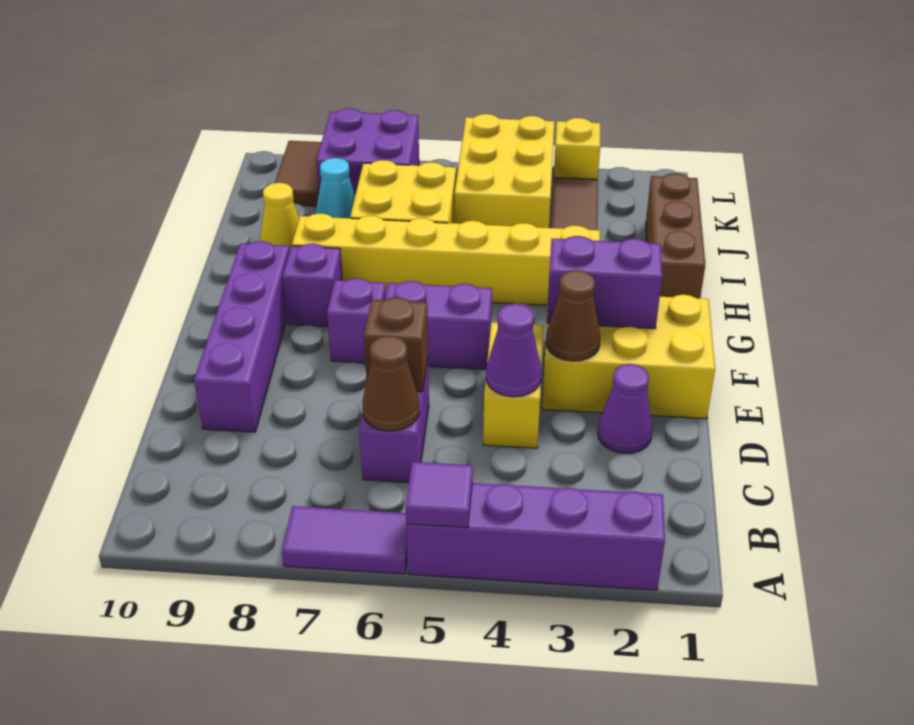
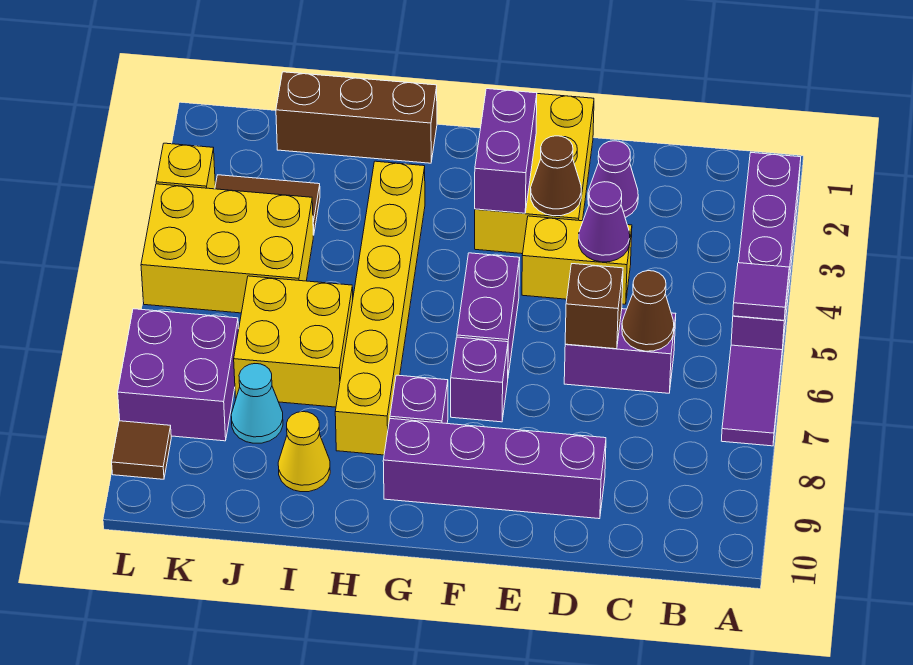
brown tile K9:L9 level 1 -> brown tile L9 level 1

